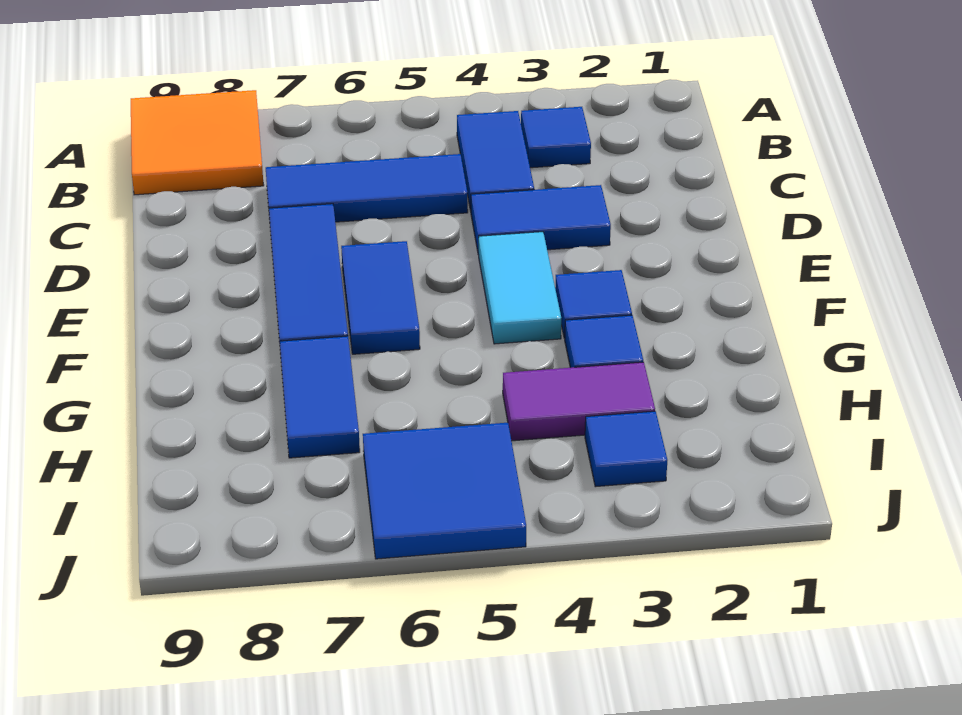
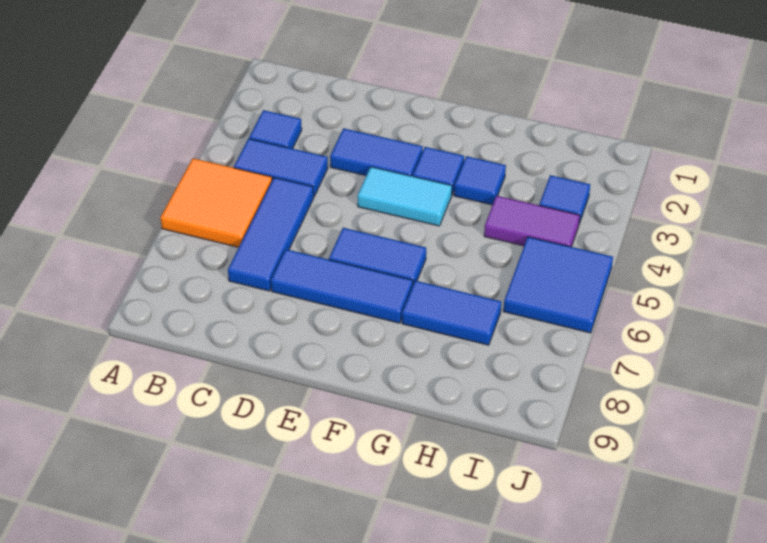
orange tile A8:B9 level 1 -> orange tile A5:B6 level 1
blue tile D3:D4 level 1 -> blue tile D3:E3 level 1
purple tile H3:H4 level 1 -> purple tile H4:I4 level 1

